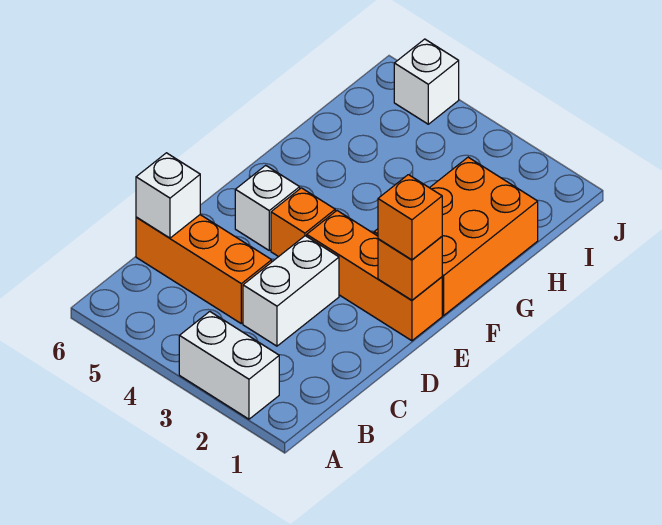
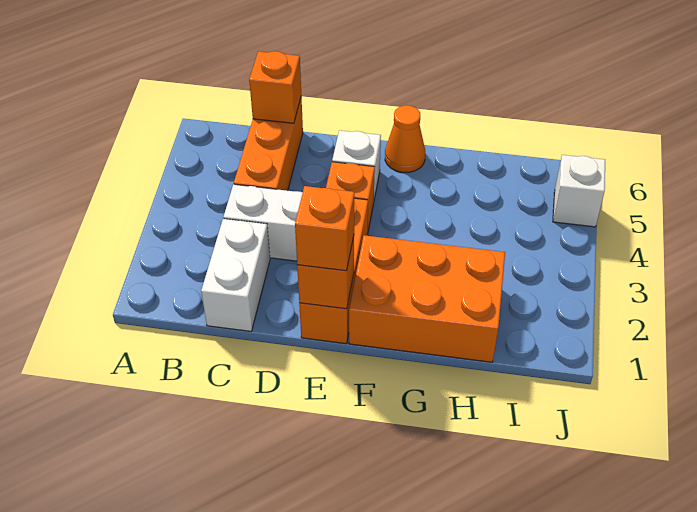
white brick A2:A3 level 1 -> white brick C1:C2 level 1
white brick C6 level 2 -> orange brick C6 level 2
none -> orange cone F6 level 1

